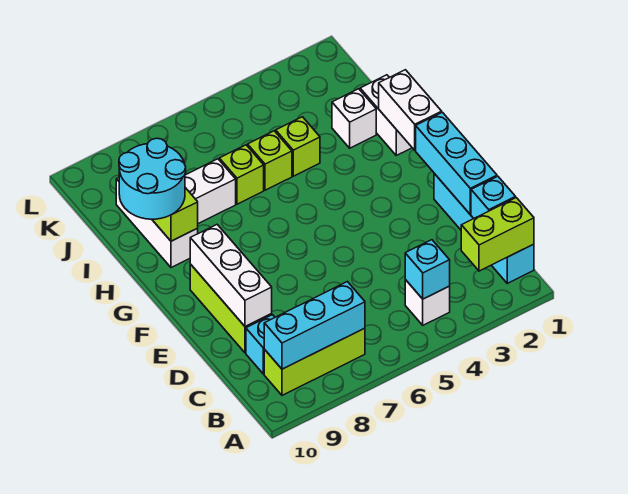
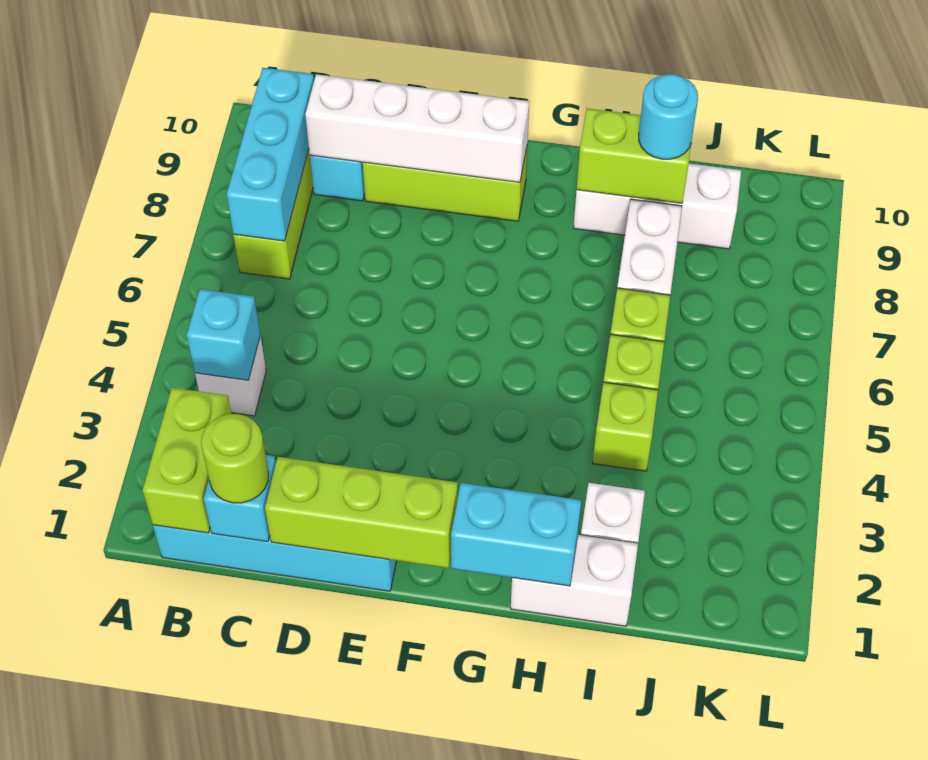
none -> lime round brick C1 level 3
cyan brick D1:F1 level 2 -> lime brick D1:F1 level 2
white brick D9:F9 level 2 -> white brick C9:F9 level 2
white brick G1:H1 level 2 -> cyan brick G1:H1 level 2
cyan round brick H9:I10 level 3 -> cyan round brick I9 level 3

